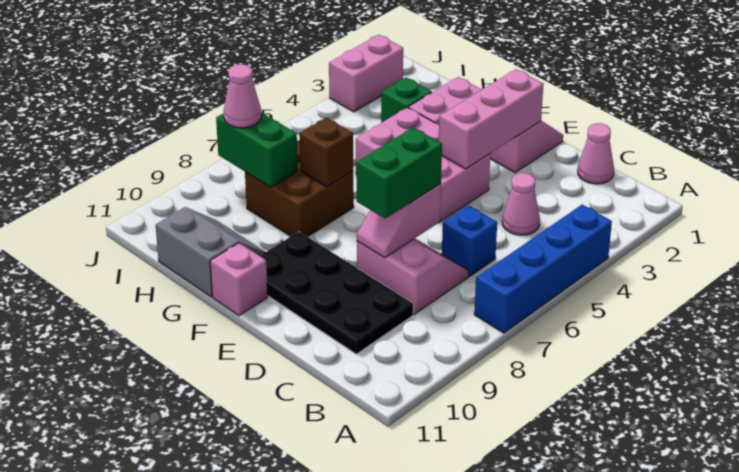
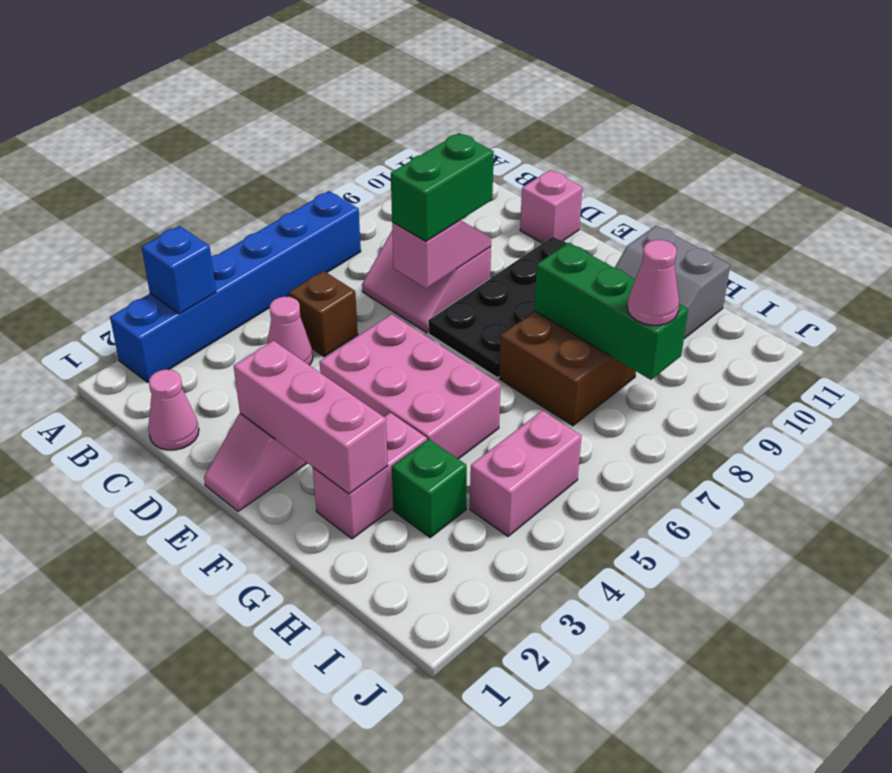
blue brick A4:A7 level 1 -> blue brick A2:A7 level 1
blue brick C6 level 1 -> blue brick A3 level 2
black plate C9:F10 level 1 -> black plate E7:F10 level 1
pink brick E2:E4 level 2 -> pink brick E2:G2 level 2
pink brick F11 level 1 -> pink brick D11 level 1
brown brick G7 level 2 -> brown brick C5 level 1
green brick H8:I8 level 2 -> green brick G8:I8 level 2
pink brick J2:J3 level 1 -> pink brick I4:I5 level 1

